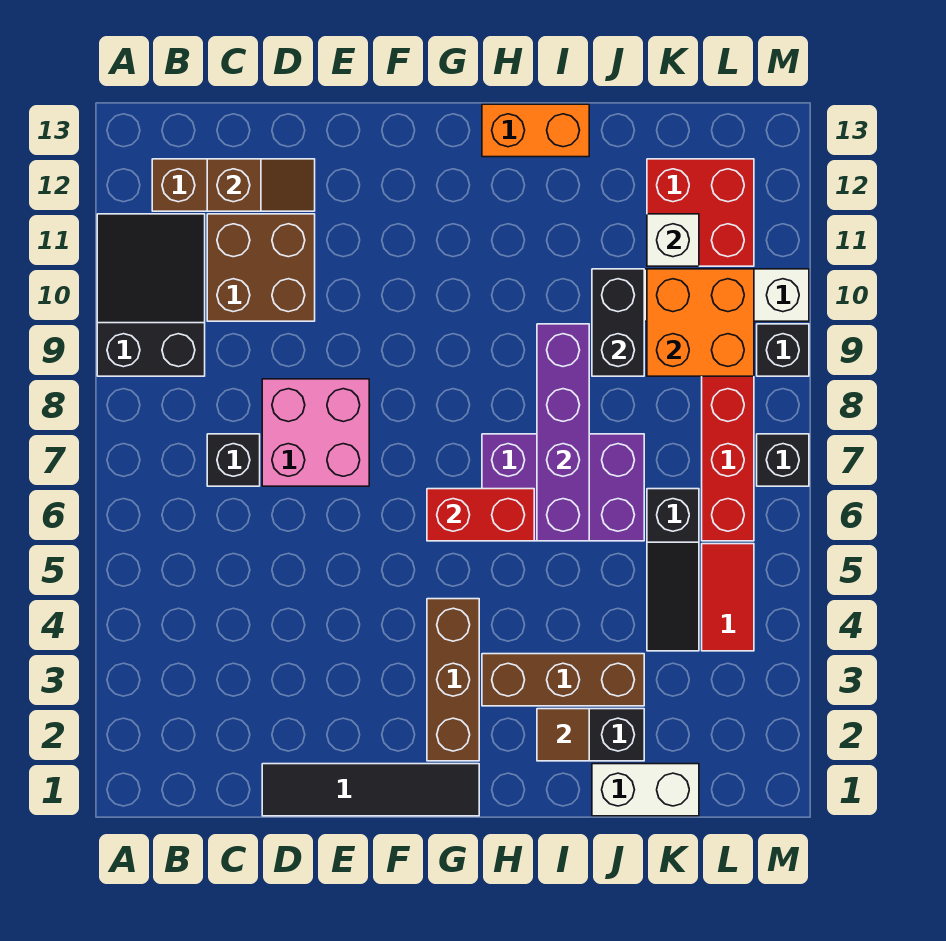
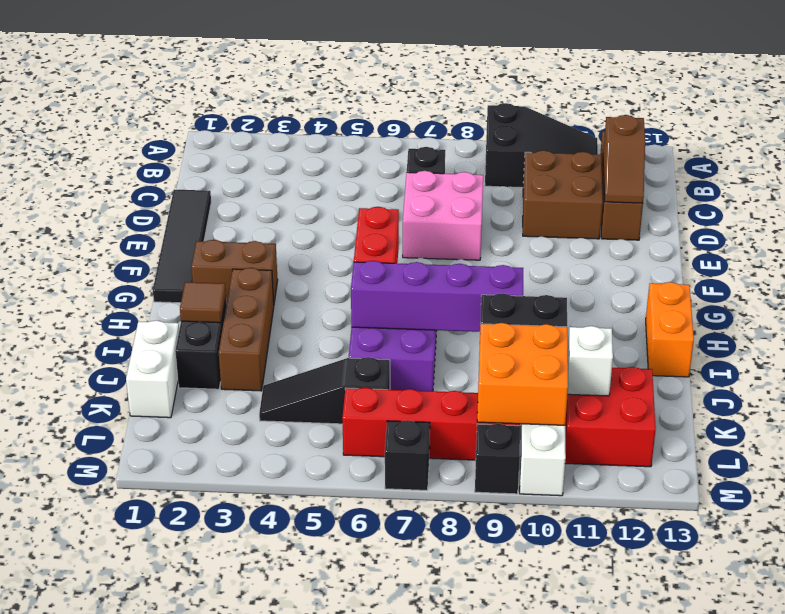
brown brick G2:G4 level 1 -> brown brick G2:G3 level 1
red tile L4:L5 level 1 -> none

